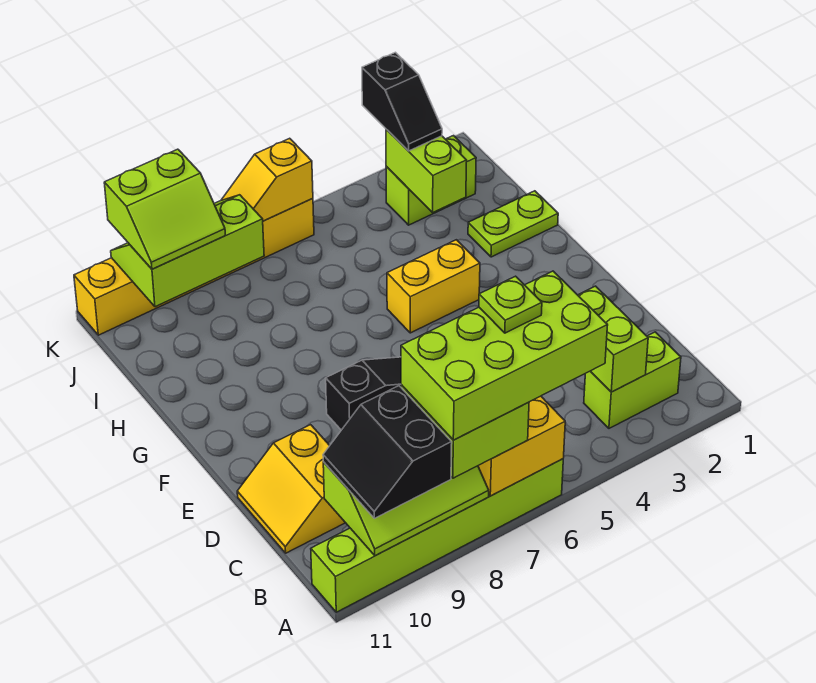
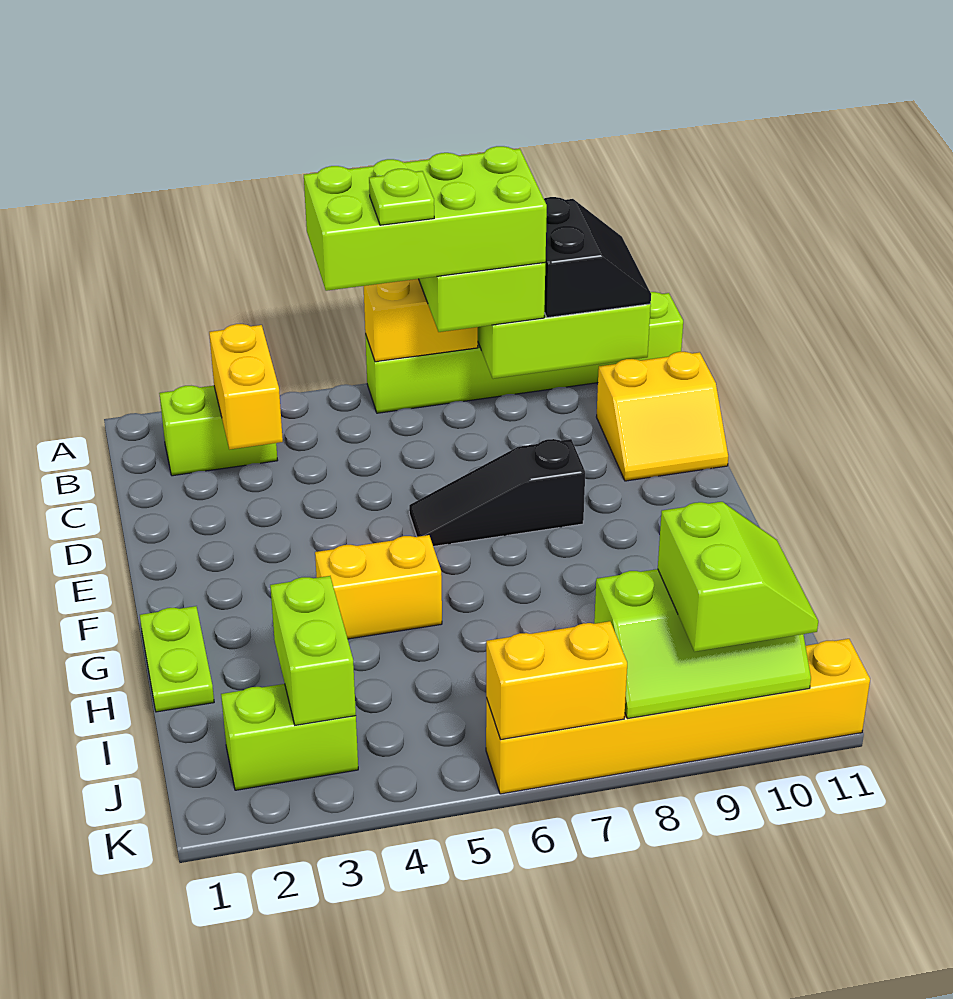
lime brick B3:C3 level 2 -> yellow brick B3:C3 level 2
yellow slope C10:D11 level 1 top 10 -> yellow slope C10:D11 level 1 top C
lime plate H1:H2 level 1 -> lime plate G1:H1 level 1
black slope J3:K3 level 3 top K -> none
lime slope J9:K10 level 3 top K -> lime slope J9:K10 level 3 top 9
yellow slope K6:K7 level 2 top 6 -> yellow brick K6:K7 level 2

